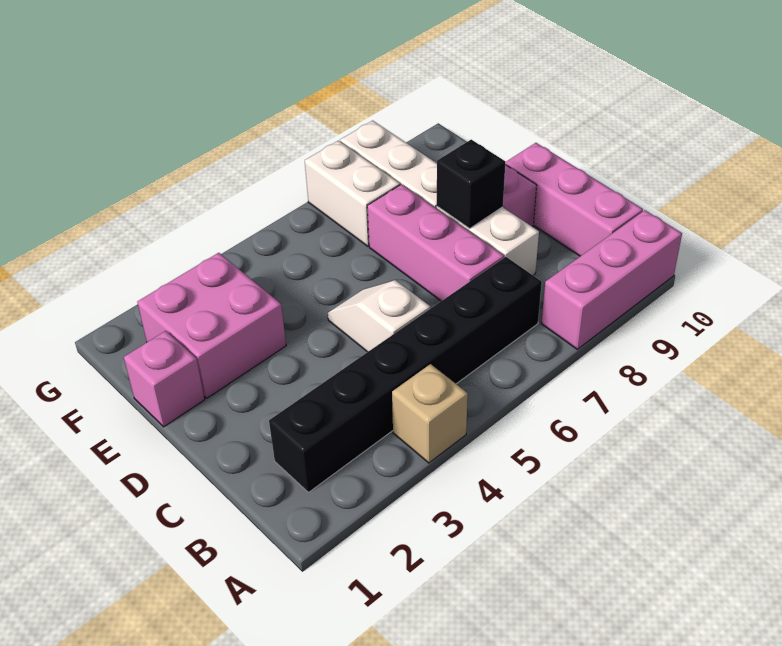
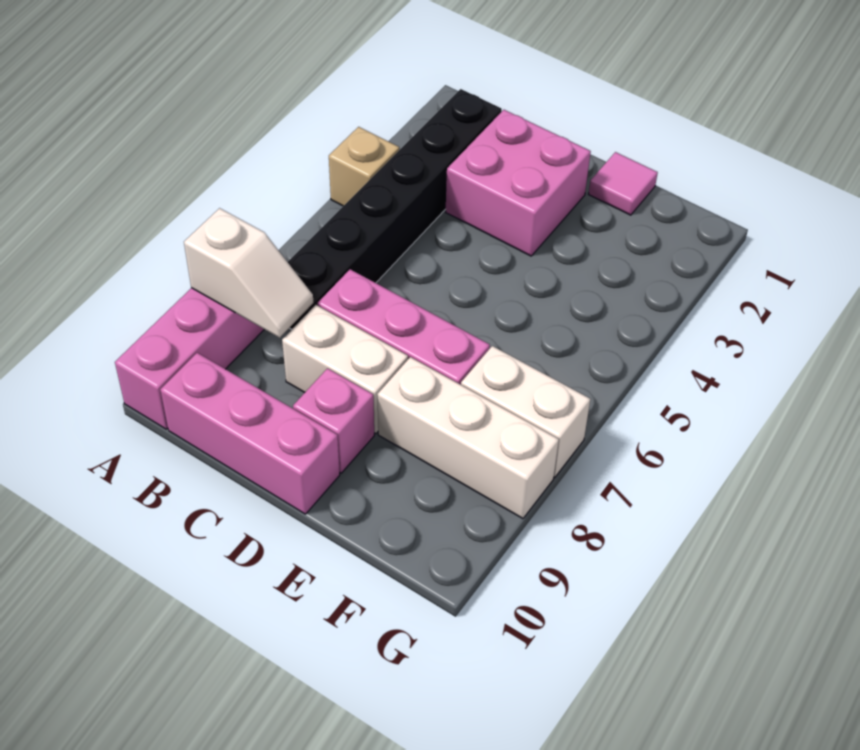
white slope C5:D5 level 1 top C -> white slope A8:B8 level 2 top A
black brick D8 level 2 -> none
pink brick E1 level 1 -> pink tile E1 level 1
pink brick E2:F3 level 1 -> pink brick C2:D3 level 1

